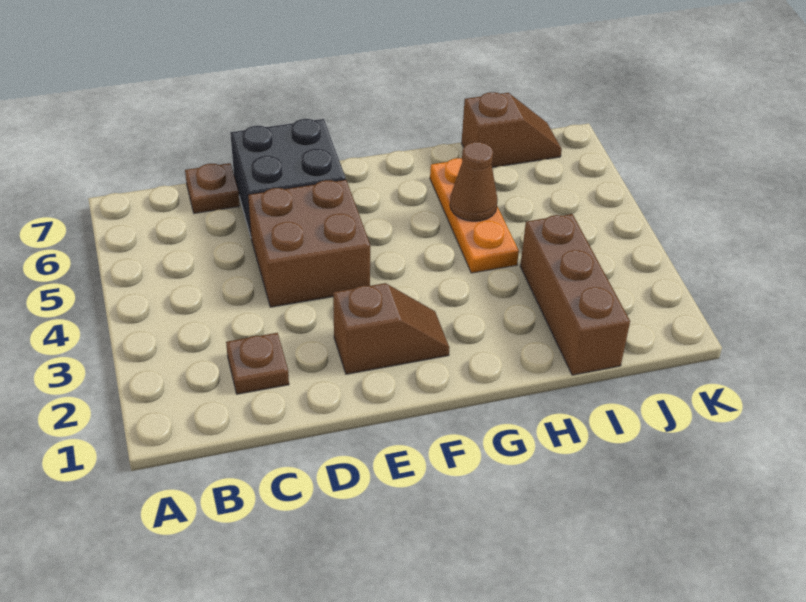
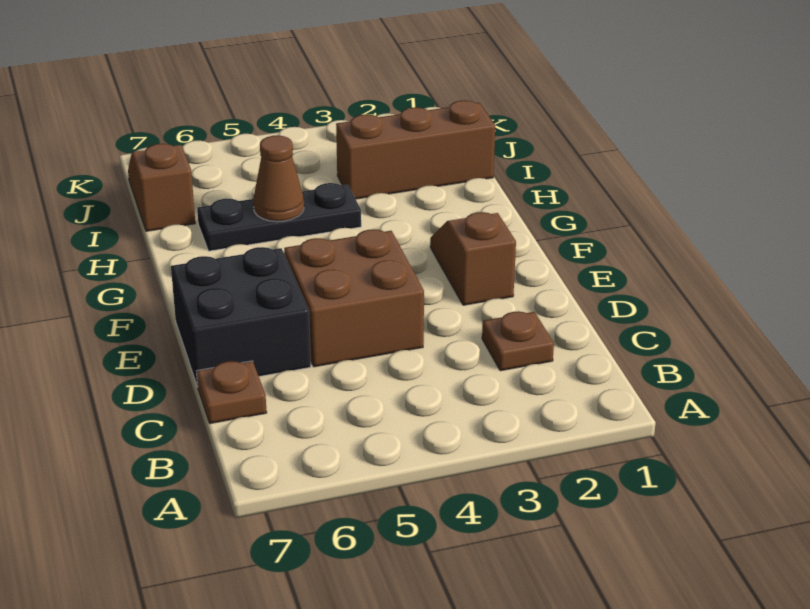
orange plate H4:H6 level 1 -> black plate H4:H6 level 1

